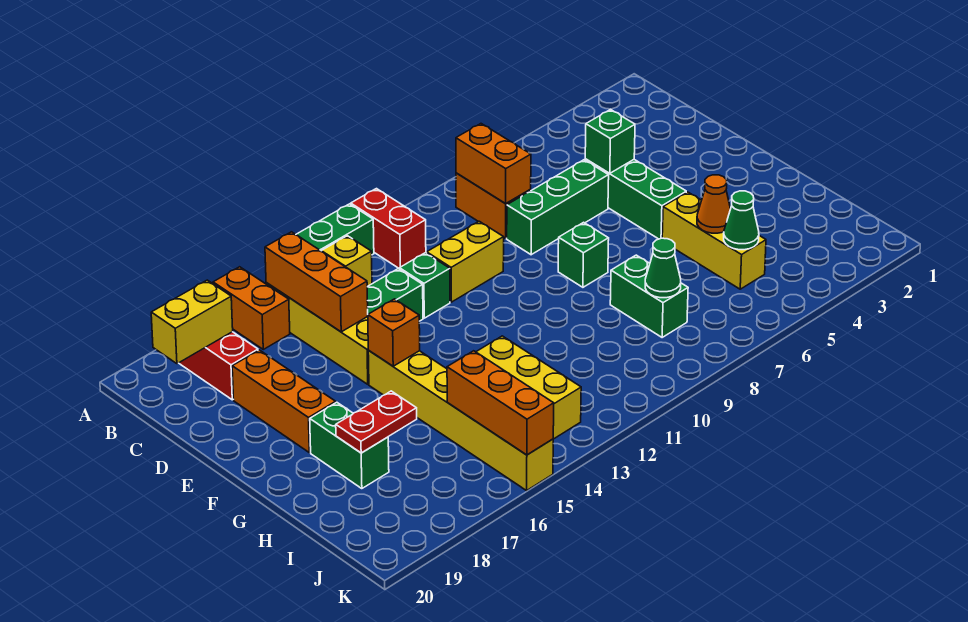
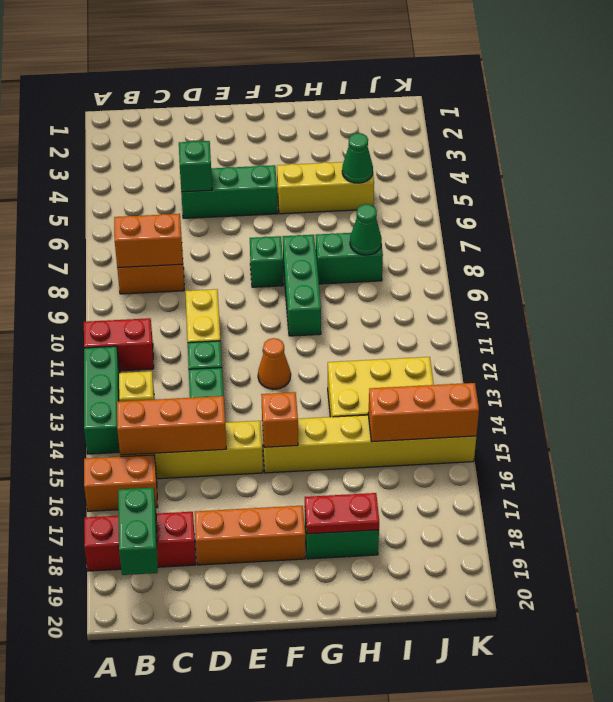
yellow brick B18:B19 level 2 -> green brick B18:B19 level 2
green brick D6:D8 level 1 -> green brick G8:G10 level 1
orange cone H5 level 2 -> orange cone F12 level 1
red plate H17:H18 level 2 -> red plate G18:H18 level 2

